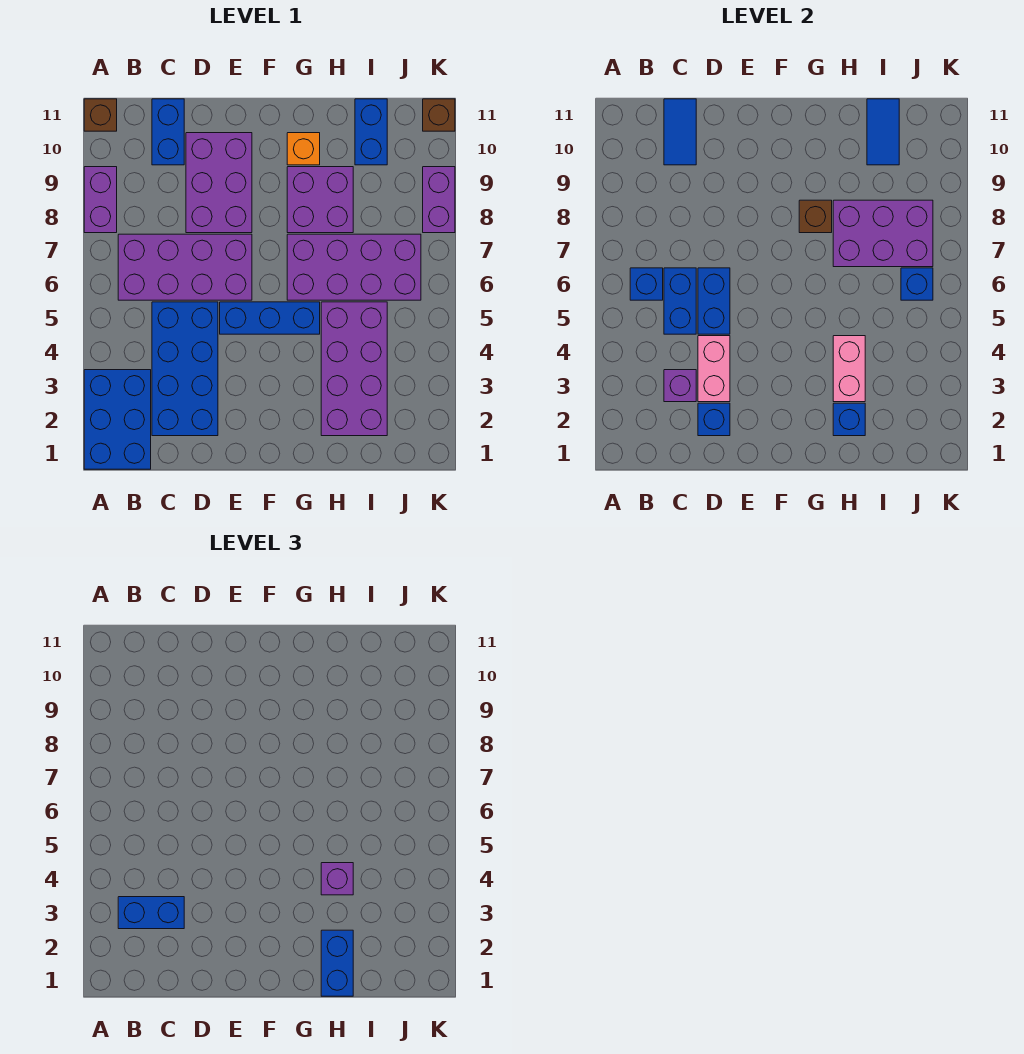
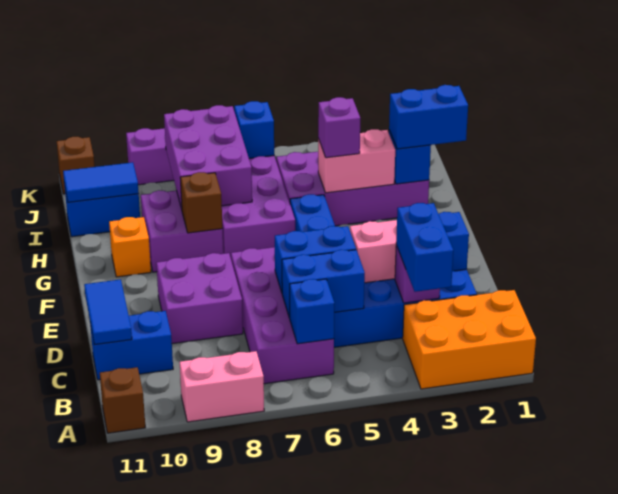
blue brick A1:B3 level 1 -> orange brick A1:B3 level 1
purple brick A8:A9 level 1 -> pink brick A8:A9 level 1
blue tile C10:C11 level 2 -> blue tile C11:D11 level 2
purple brick D8:E10 level 1 -> purple brick D8:E9 level 1

